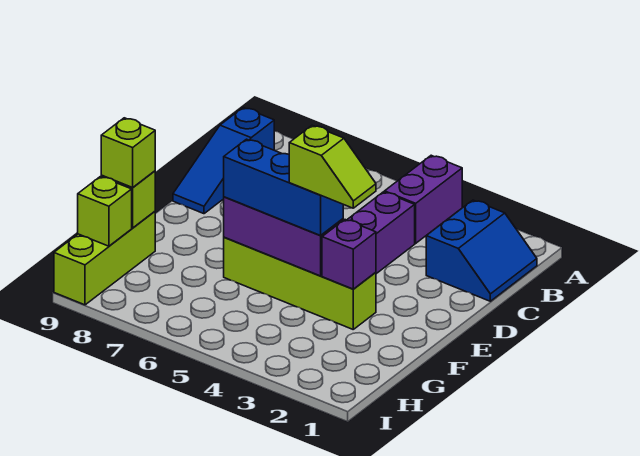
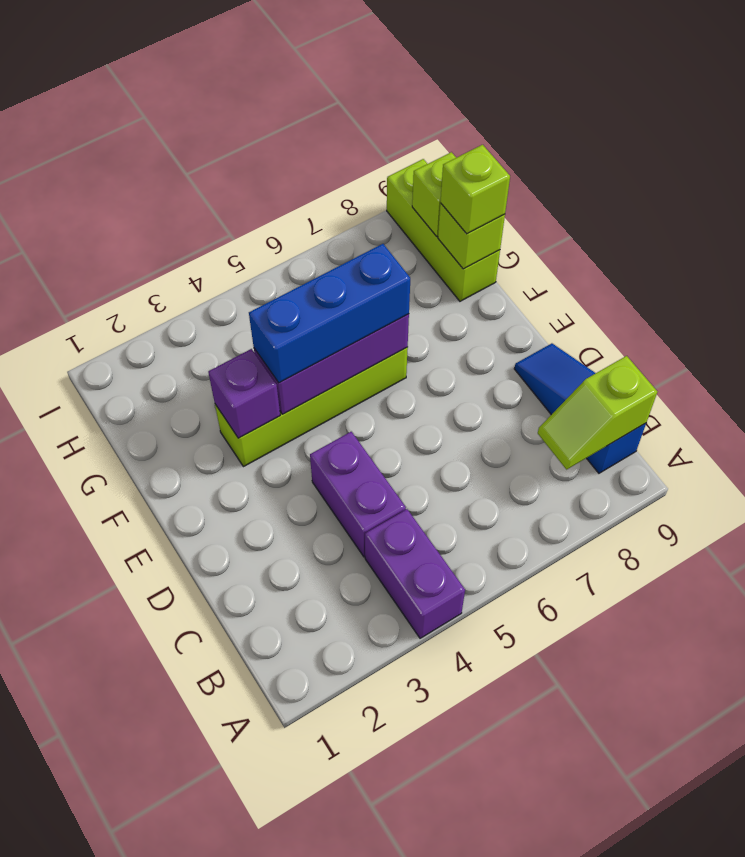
blue slope B1:C2 level 1 top 2 -> none
lime slope F3:F4 level 4 top 4 -> lime slope B8:B9 level 2 top 9

